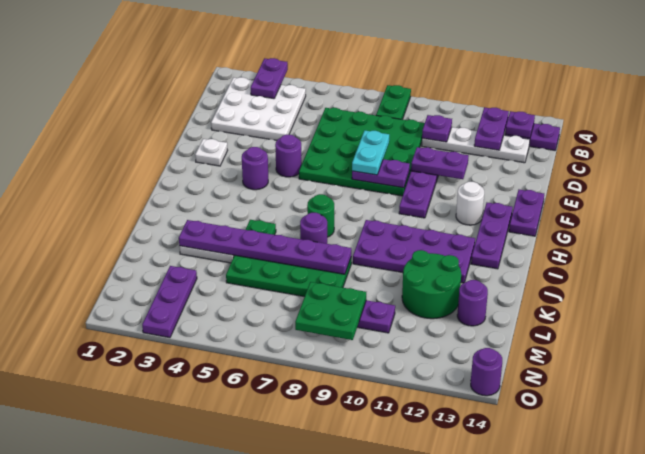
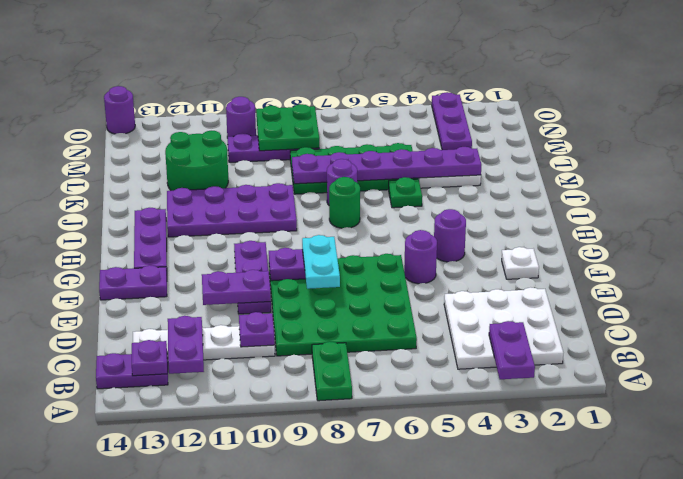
purple plate F14:G14 level 1 -> purple plate F13:F14 level 1
white round brick G12 level 1 -> none
purple round brick L13 level 1 -> purple round brick N10 level 1

